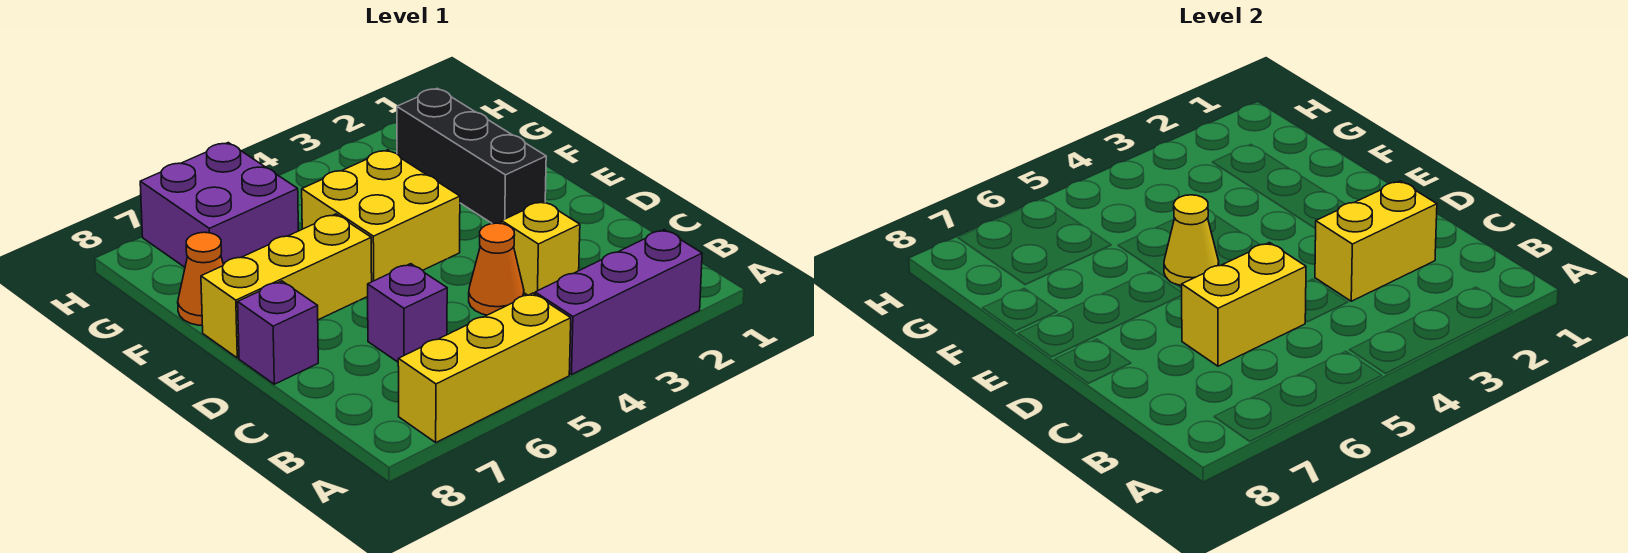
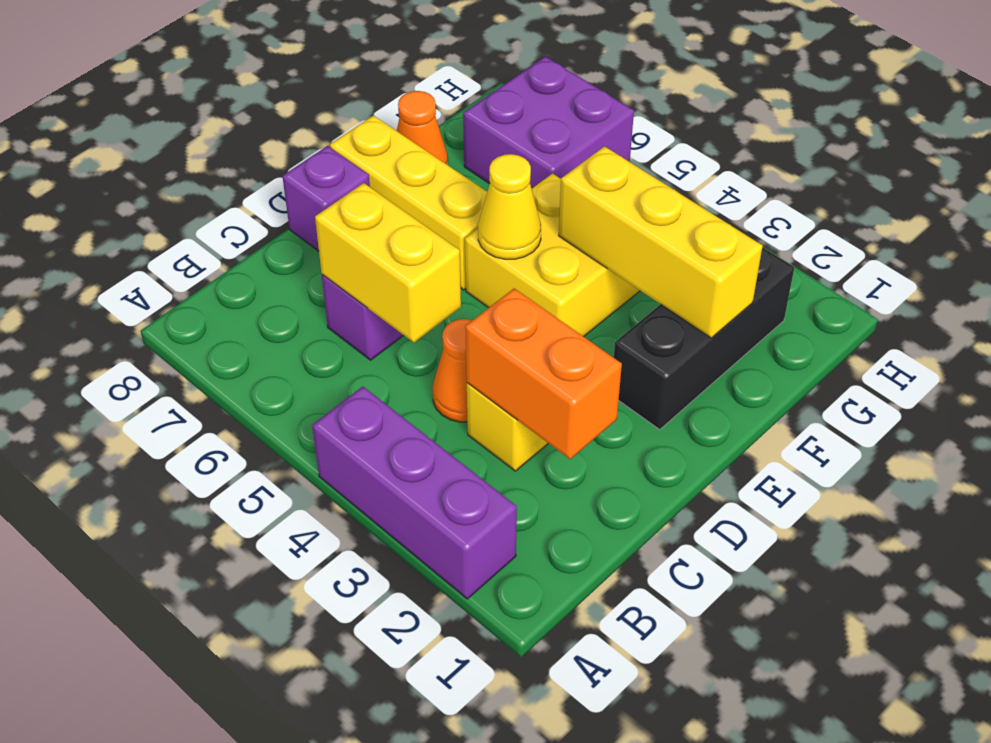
yellow brick A5:A7 level 1 -> yellow brick F2:F4 level 2
yellow brick C2:C3 level 2 -> orange brick C2:C3 level 2

